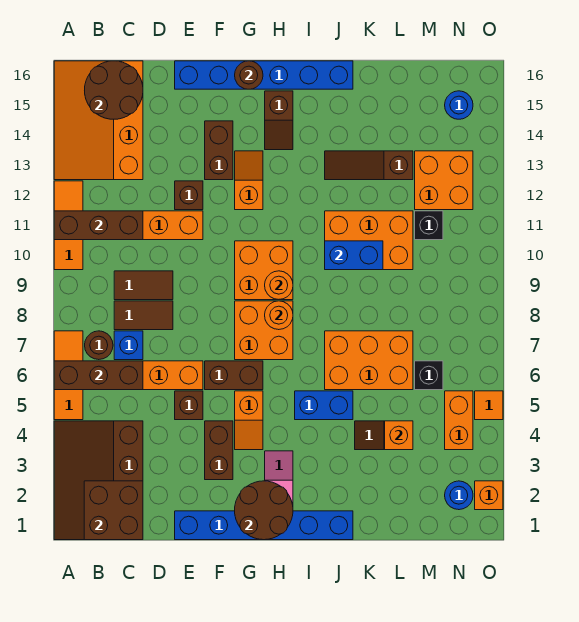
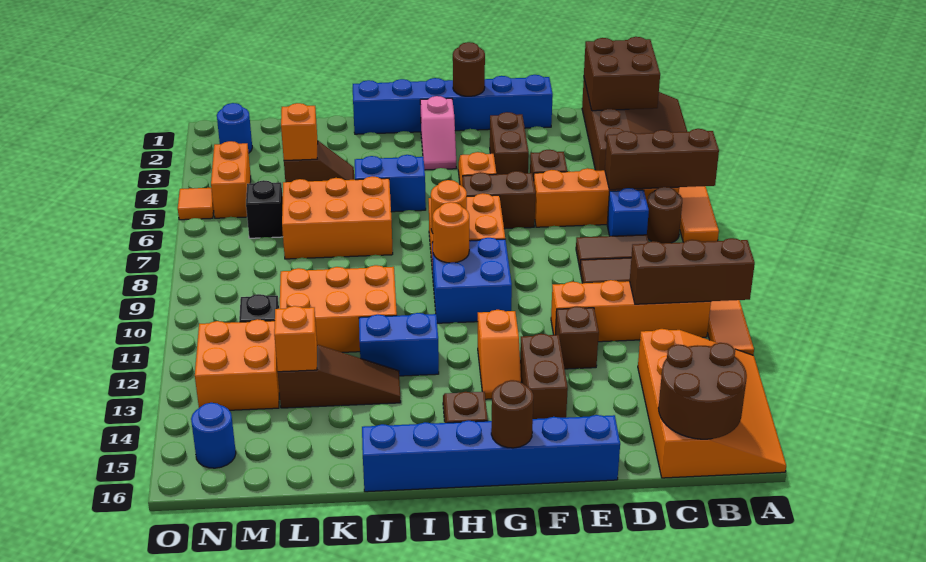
brown round brick G1:H2 level 2 -> brown round brick G1 level 2
orange brick G9:H10 level 1 -> blue brick G9:H10 level 1
blue brick J10:K10 level 2 -> blue brick I12:J12 level 1
orange brick O2 level 1 -> orange brick L13 level 2

